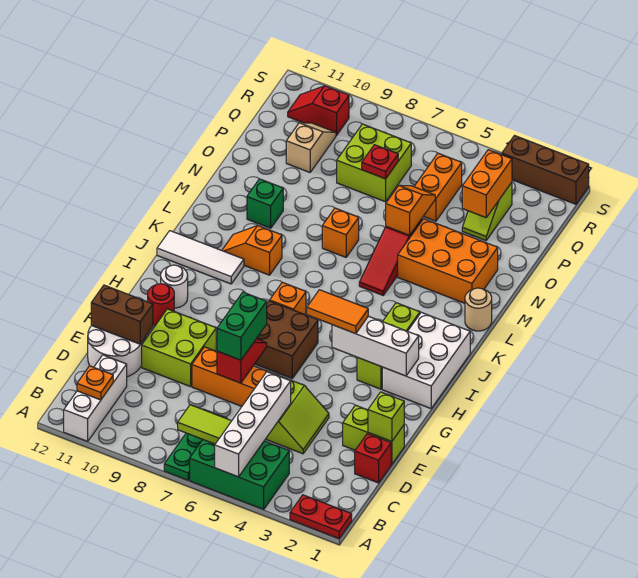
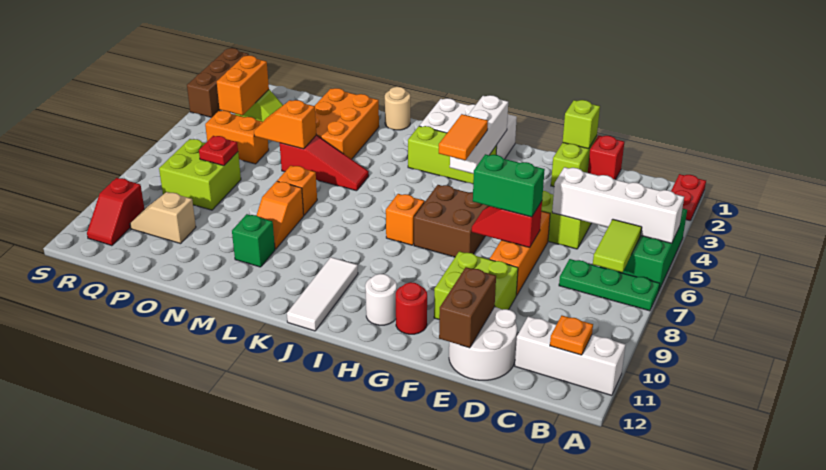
orange slope K9:K10 level 1 top 9 -> orange slope M8:M9 level 1 top 8
orange brick P3:Q3 level 2 -> orange brick Q3:Q4 level 2

